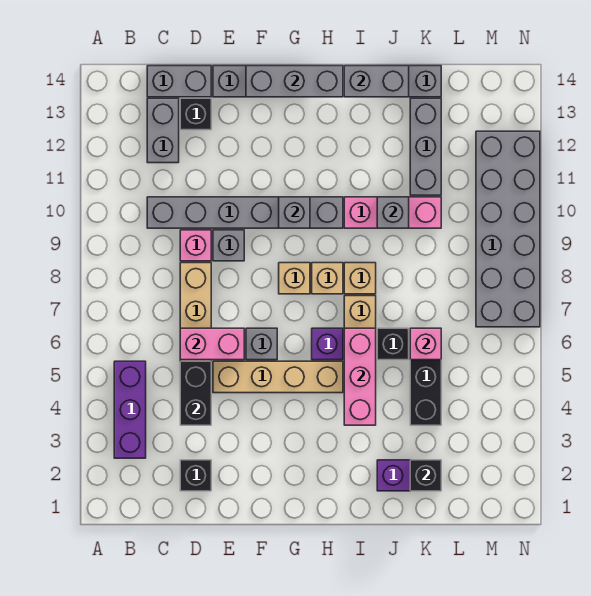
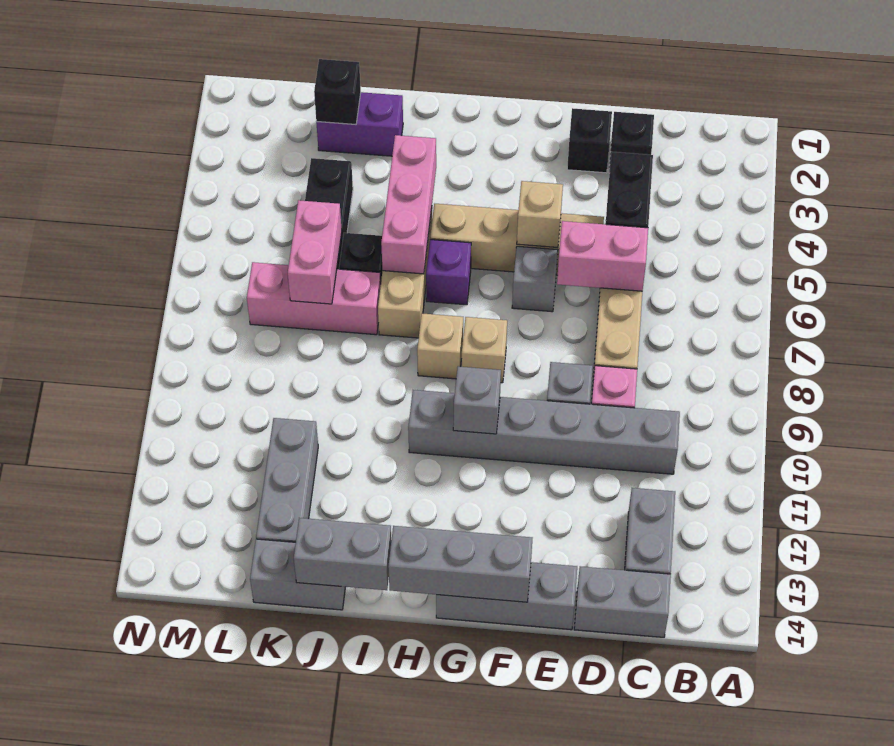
purple brick B3:B5 level 1 -> none
black brick D13 level 1 -> black brick E2 level 1
tan brick I8 level 1 -> tan brick F5 level 2
pink brick I10:K10 level 1 -> pink brick J7:L7 level 1
grey brick J10 level 2 -> none
pink brick K6 level 2 -> pink brick K6:K7 level 2
grey brick M7:N12 level 1 -> none

